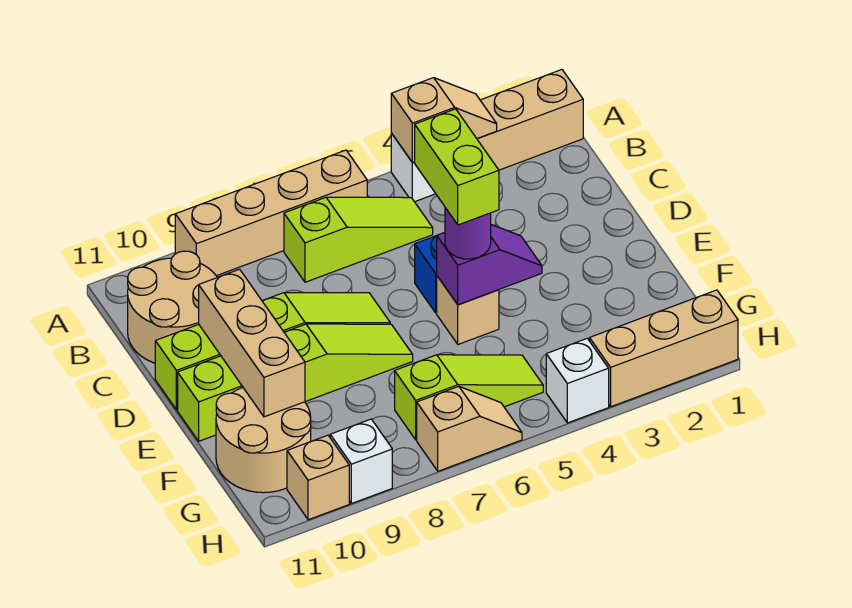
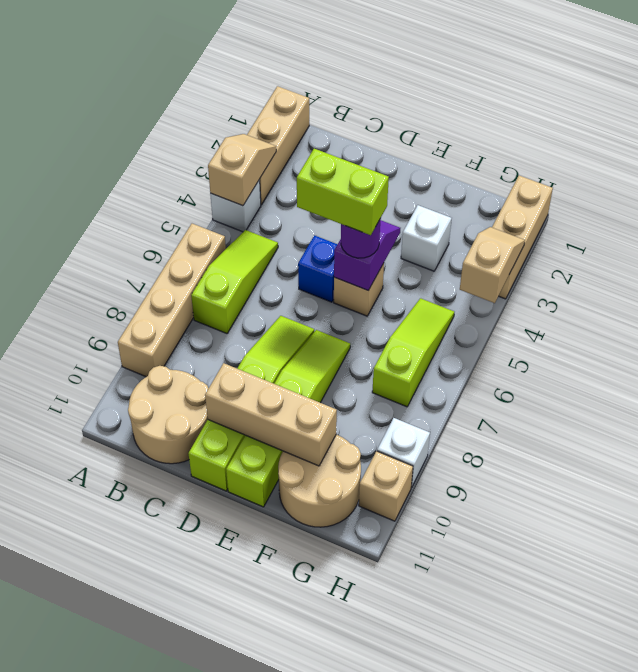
white brick H4 level 1 -> white brick F3 level 1
tan slope H6:H7 level 1 top 7 -> tan slope H3:H4 level 2 top 4

